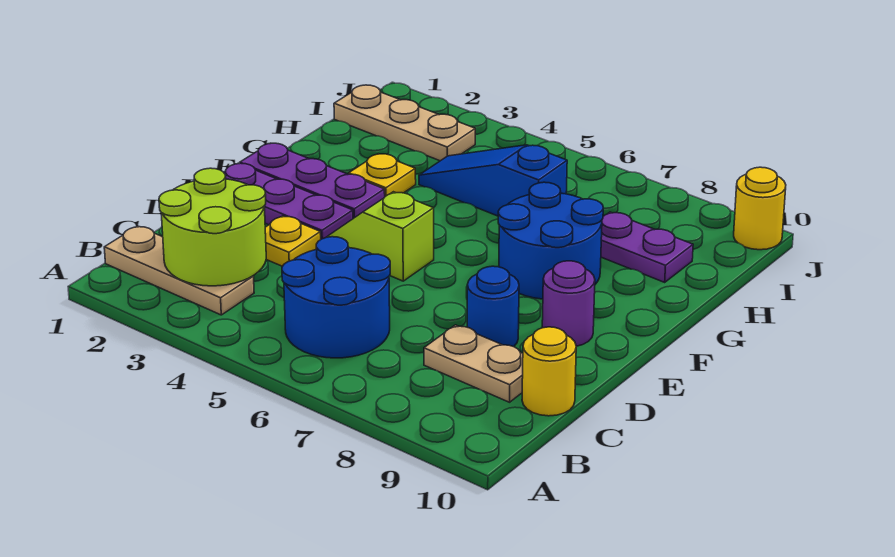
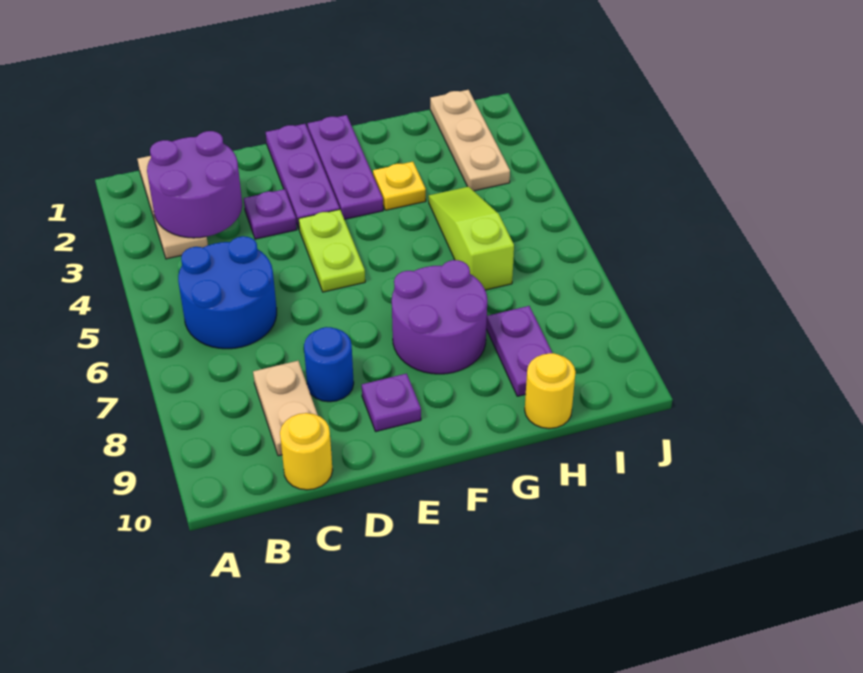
lime round brick B2:C3 level 2 -> purple round brick B2:C3 level 2
yellow plate D3 level 1 -> purple plate D3 level 1
lime slope E4:E5 level 1 top 5 -> lime plate E4:E5 level 1
purple round brick E9 level 1 -> purple plate E9 level 1
blue round brick F7:G8 level 1 -> purple round brick F7:G8 level 1
blue slope H4:H6 level 1 top 6 -> lime slope H4:H6 level 1 top 6
yellow round brick J10 level 1 -> yellow round brick H10 level 1

